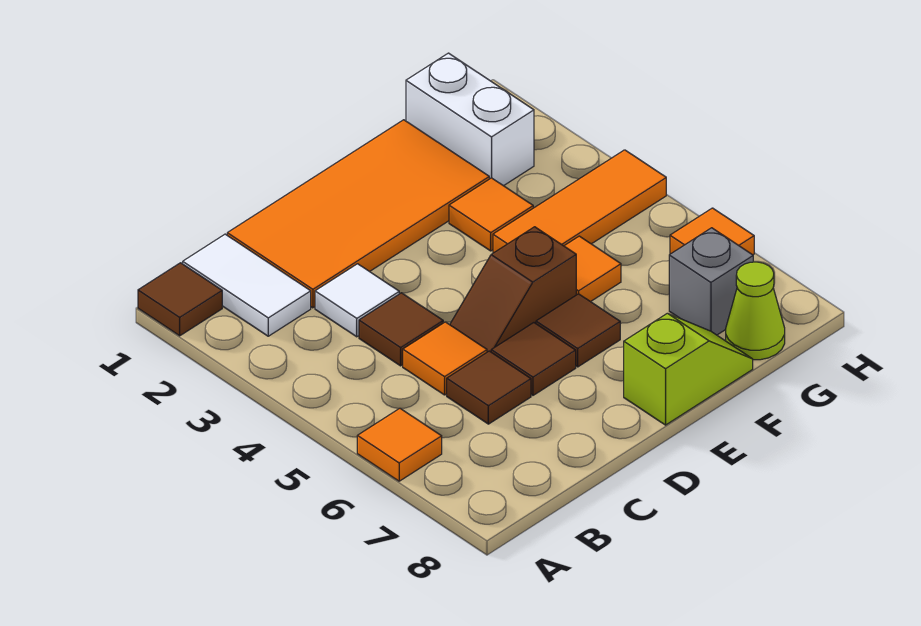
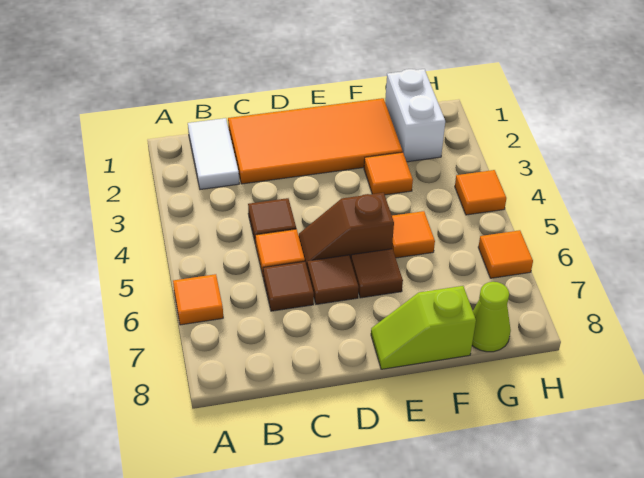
brown tile A1 level 1 -> none
white tile C3 level 1 -> none
lime slope E8:F8 level 1 top E -> lime slope E8:F8 level 1 top F
orange tile F4:H4 level 1 -> orange tile H4 level 1
grey brick G7 level 1 -> none

